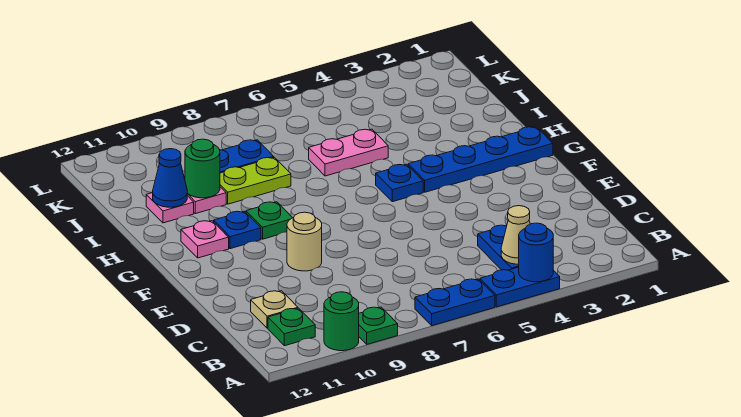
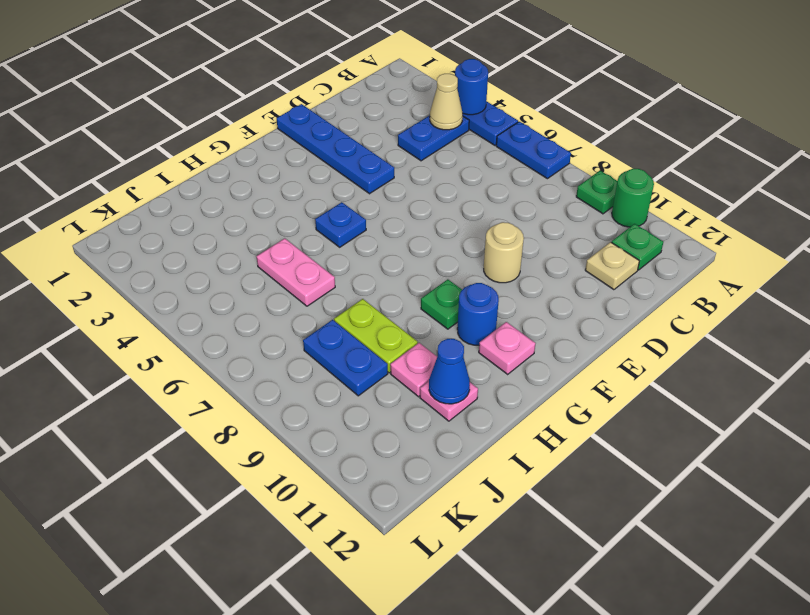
blue plate G1:G4 level 1 -> blue plate E1:E4 level 1
blue plate G10 level 1 -> blue round brick G10 level 1
green round brick I10 level 2 -> none

